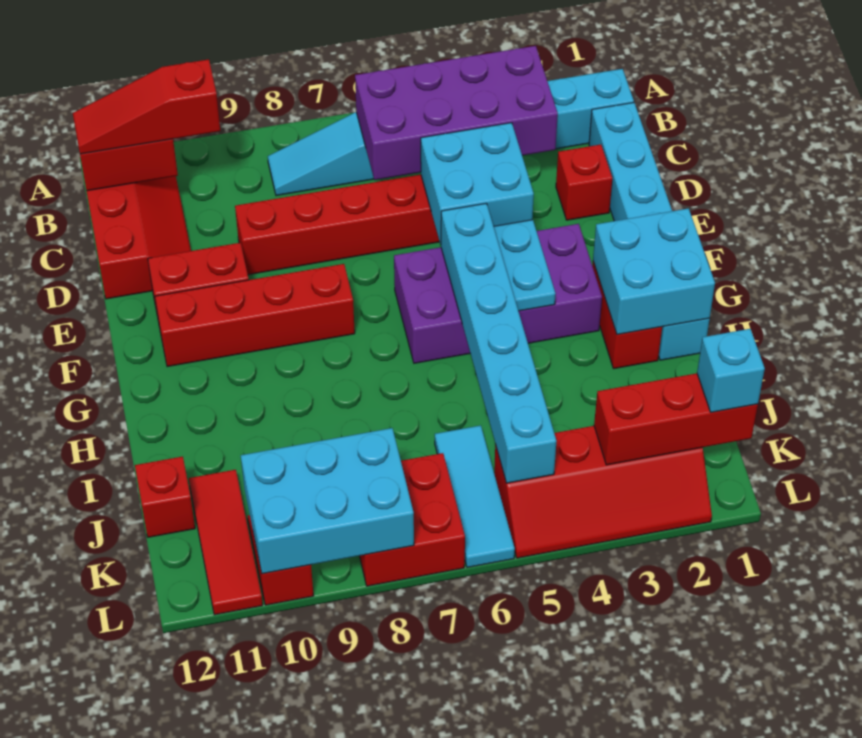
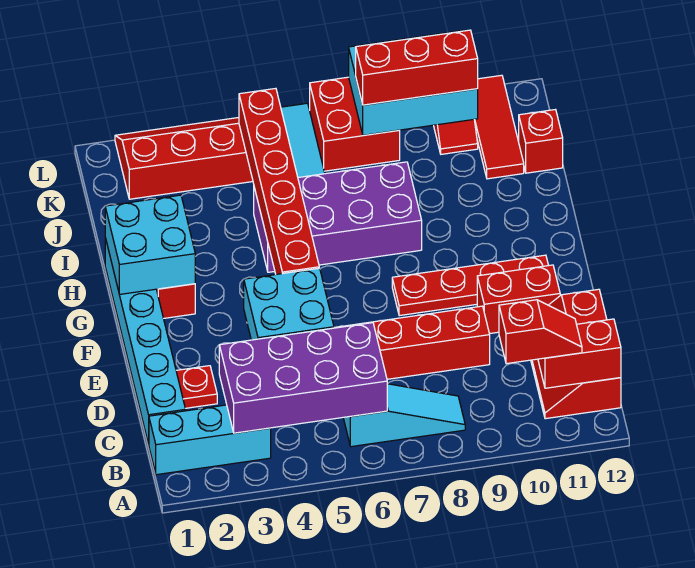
red slope B10:B12 level 3 top 10 -> red slope B10:B11 level 3 top 10
red brick D2 level 1 -> red plate D2 level 1
purple brick F3:G6 level 1 -> purple brick H5:I8 level 1
cyan plate F4:G4 level 2 -> none
cyan brick F5:K5 level 2 -> red brick F5:K5 level 2
red brick F8:F11 level 1 -> red plate F8:F11 level 1
red brick K1:K3 level 2 -> red brick K8:K10 level 3
cyan brick K1 level 3 -> none

